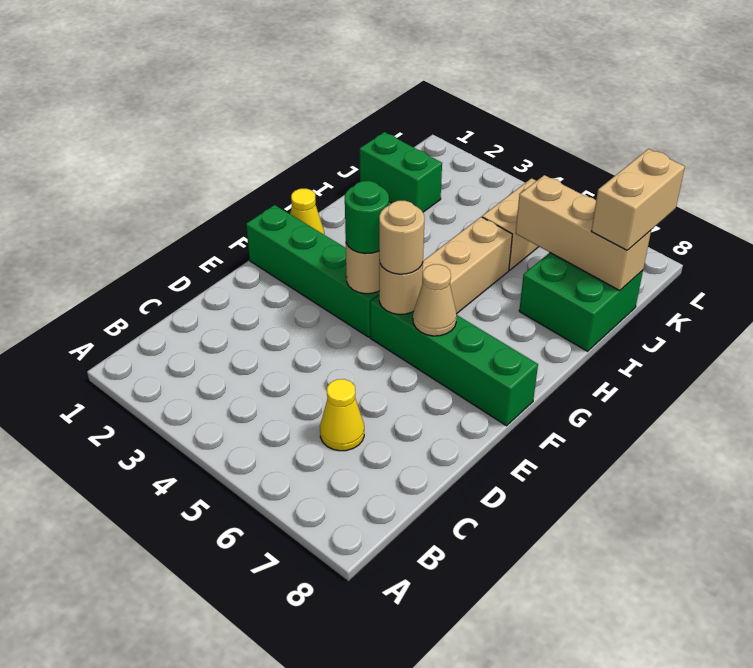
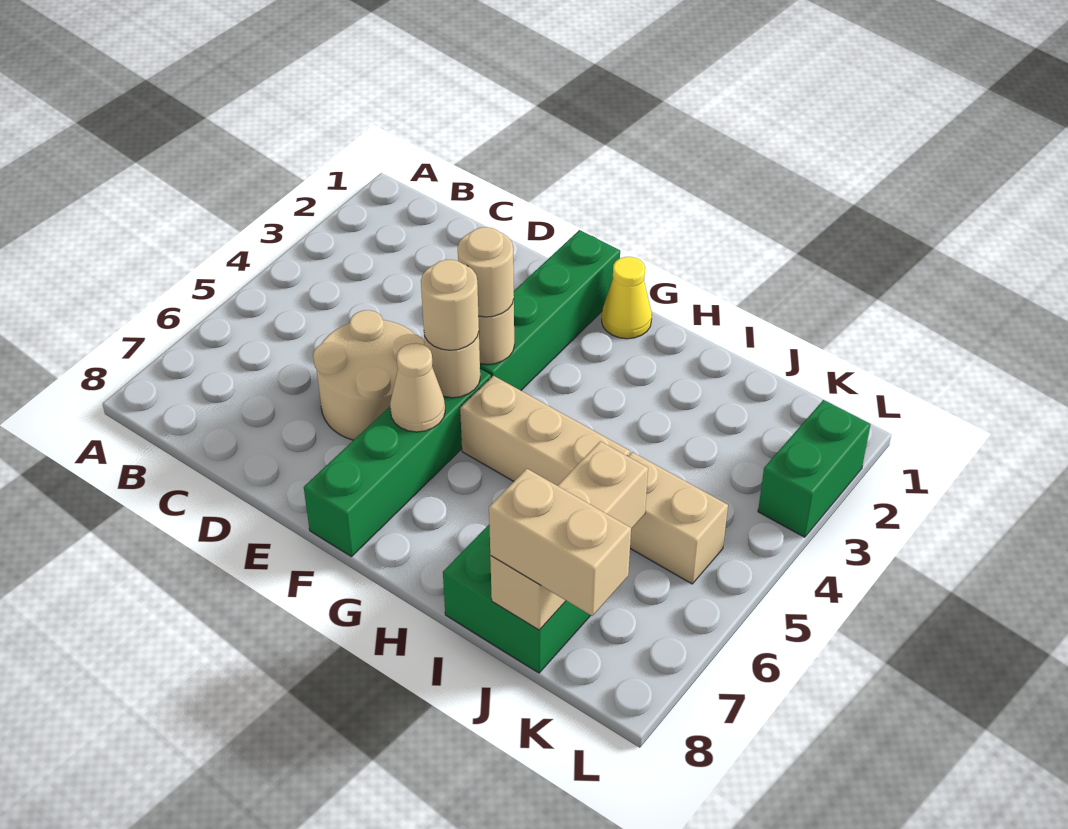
yellow cone C6 level 1 -> none
none -> tan round brick D5:E6 level 1
green round brick F4 level 3 -> tan round brick F4 level 3
green brick J1:J2 level 1 -> green brick L2:L3 level 1

